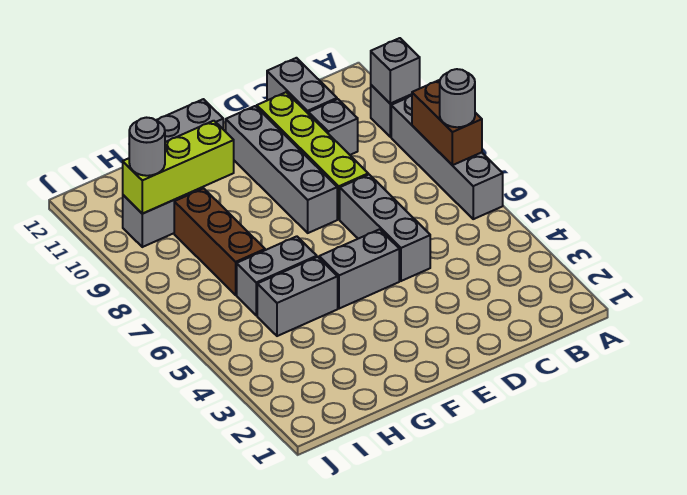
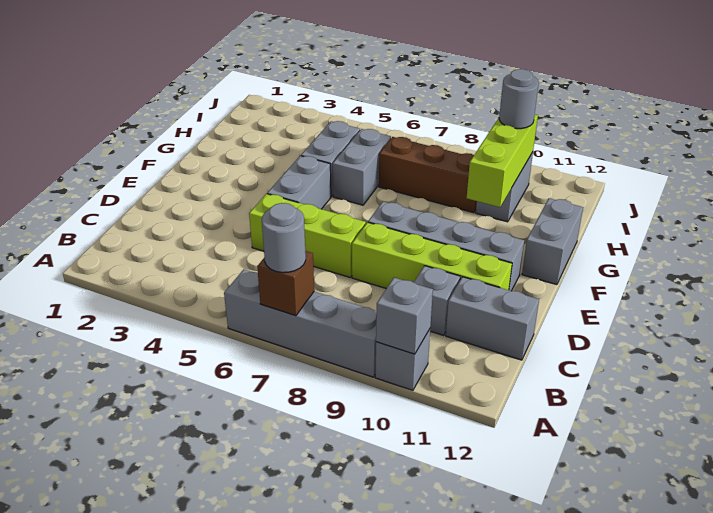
brown brick A7:A8 level 2 -> brown brick A7 level 2
grey brick D5:D7 level 1 -> lime brick D5:D7 level 1

